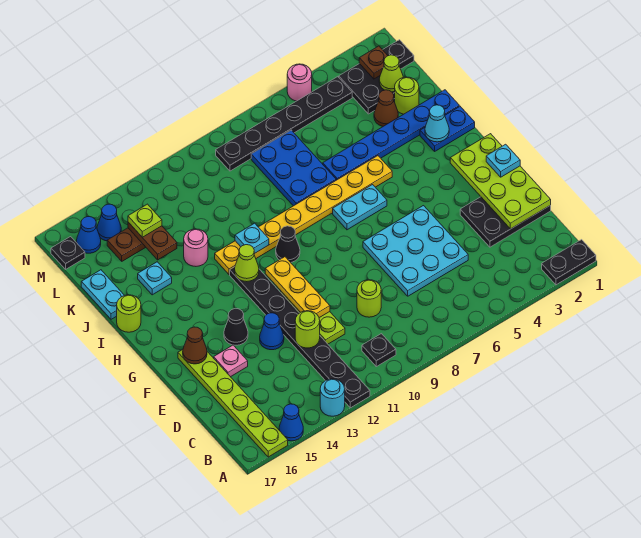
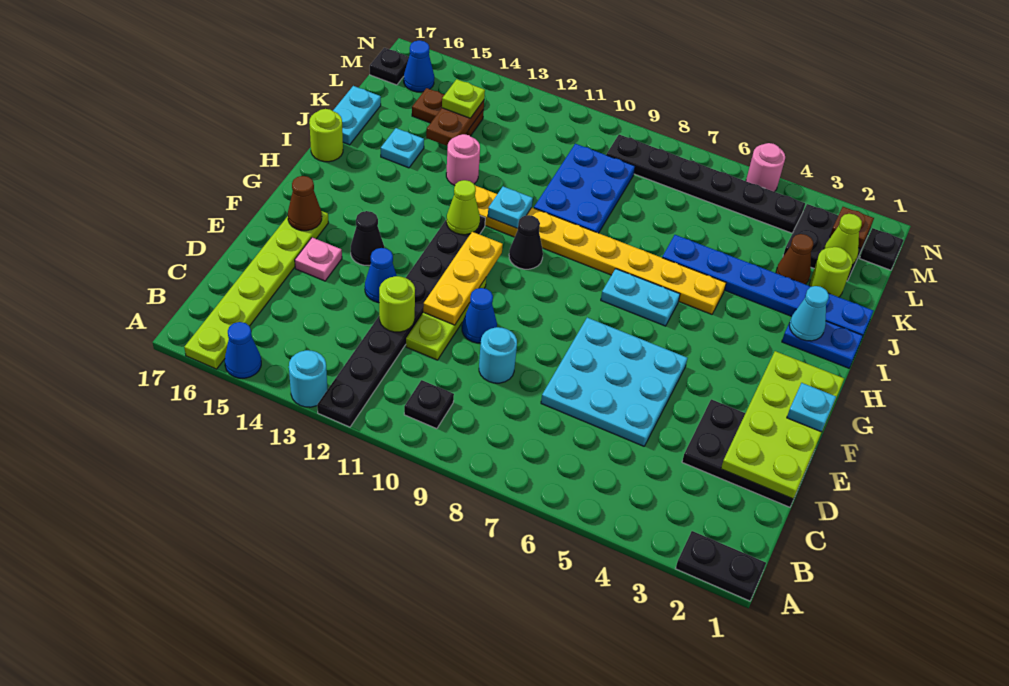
lime round brick D9 level 1 -> cyan round brick D9 level 1
blue plate J7:L8 level 1 -> blue plate J9:L10 level 1
blue cone M15 level 1 -> blue cone E10 level 1

